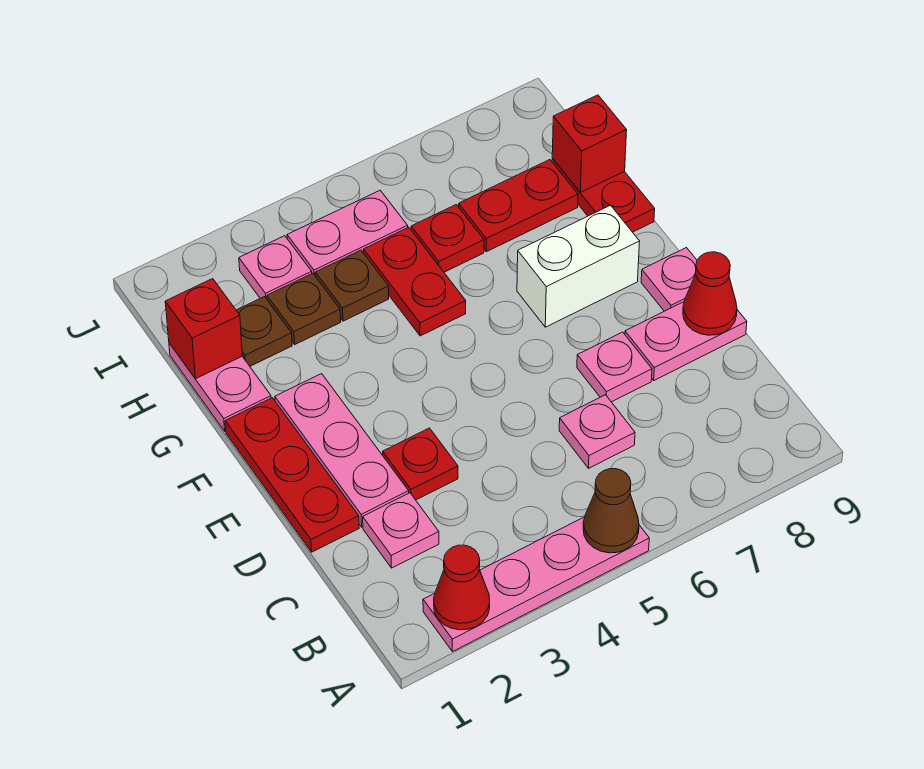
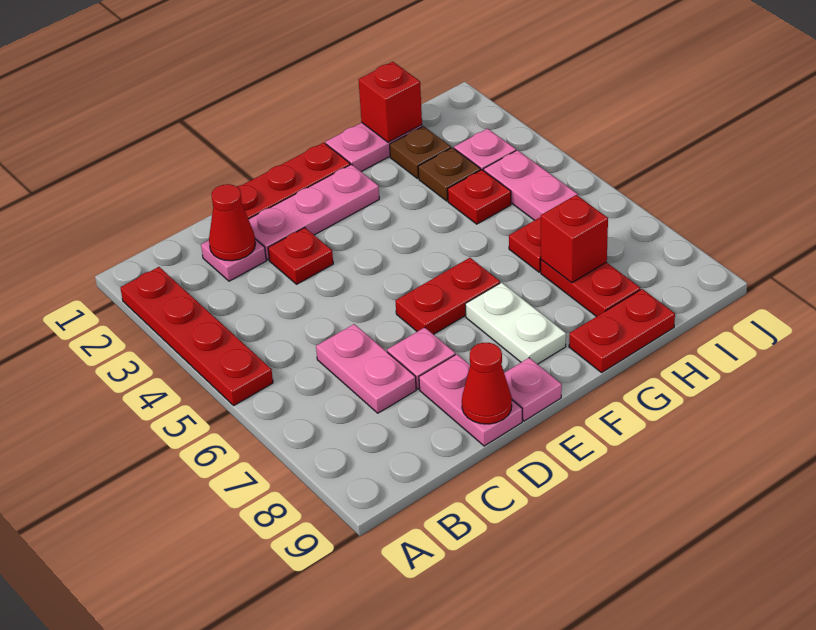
pink plate A2:A5 level 1 -> red plate A2:A5 level 1
red cone A2 level 2 -> red cone C2 level 2
brown cone A5 level 2 -> none
pink plate C6 level 1 -> pink plate C6:C7 level 1
white brick F7:F8 level 1 -> white plate F7:F8 level 1
red plate G5:H5 level 1 -> red plate E6:F6 level 1
brown plate H4 level 1 -> red plate H4 level 1
red brick H9 level 2 -> red brick H7 level 2

